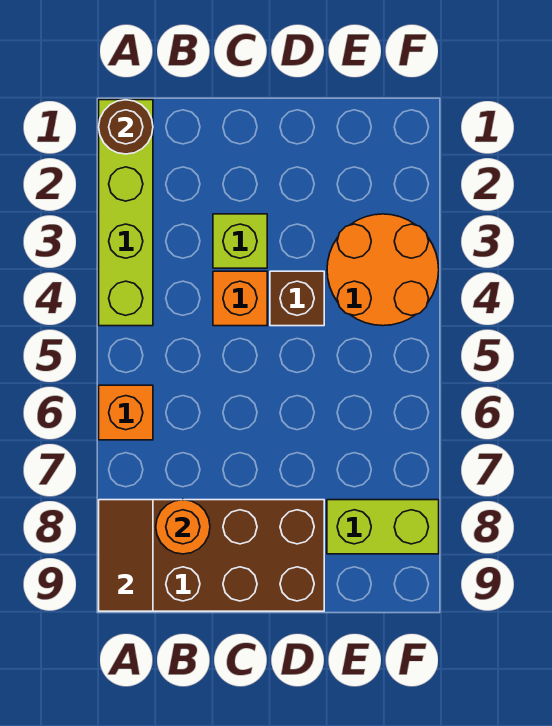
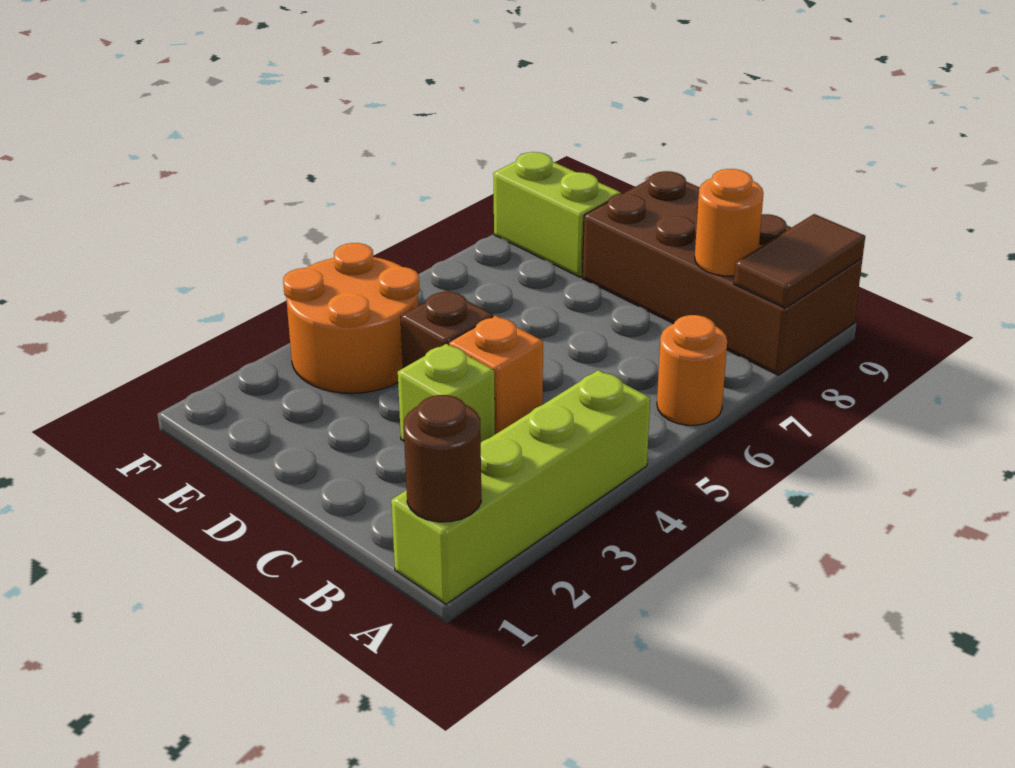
orange brick A6 level 1 -> orange round brick A6 level 1

